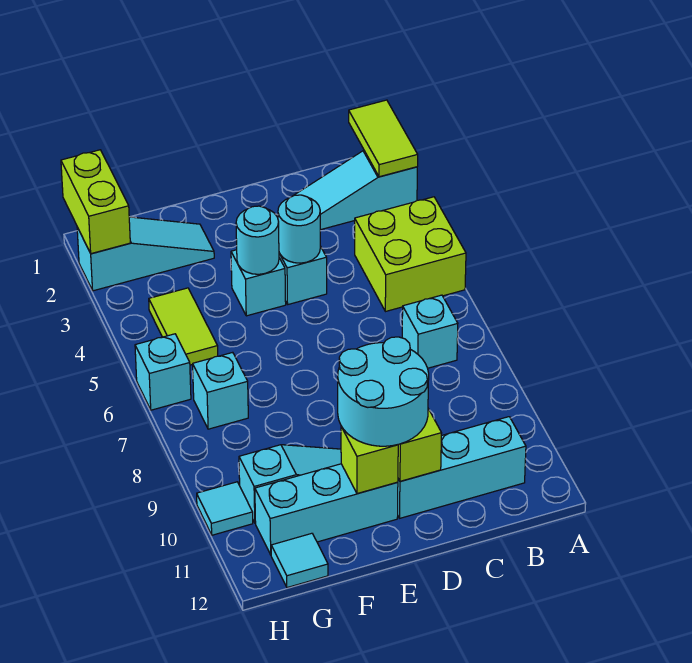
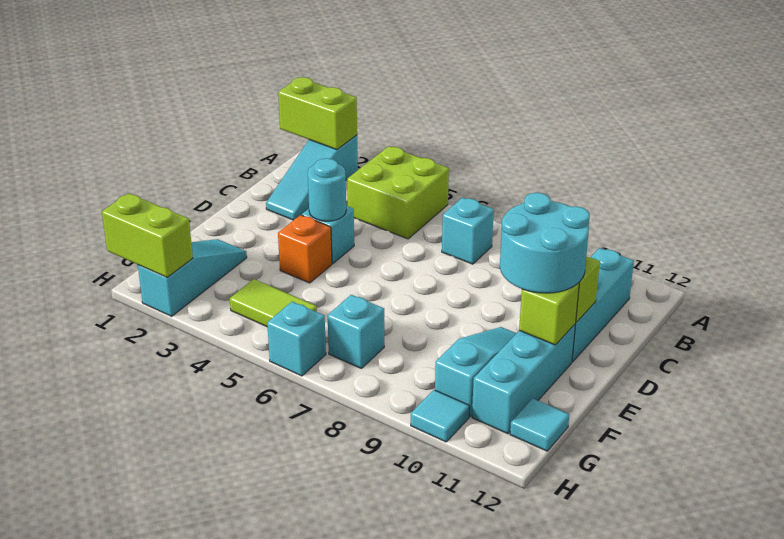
lime tile A1:A2 level 2 -> lime brick A1:A2 level 2
cyan brick E4 level 1 -> orange brick E4 level 1
cyan round brick E4 level 2 -> none

